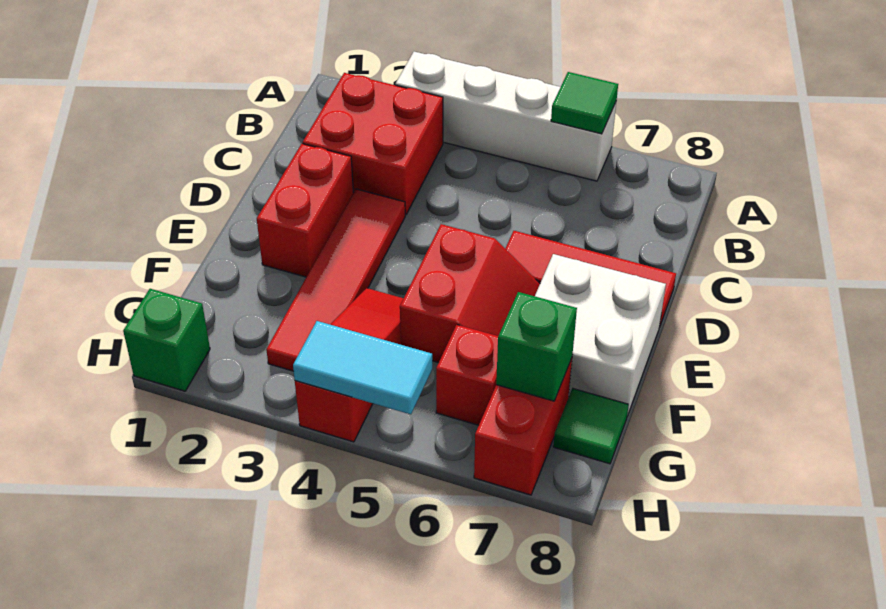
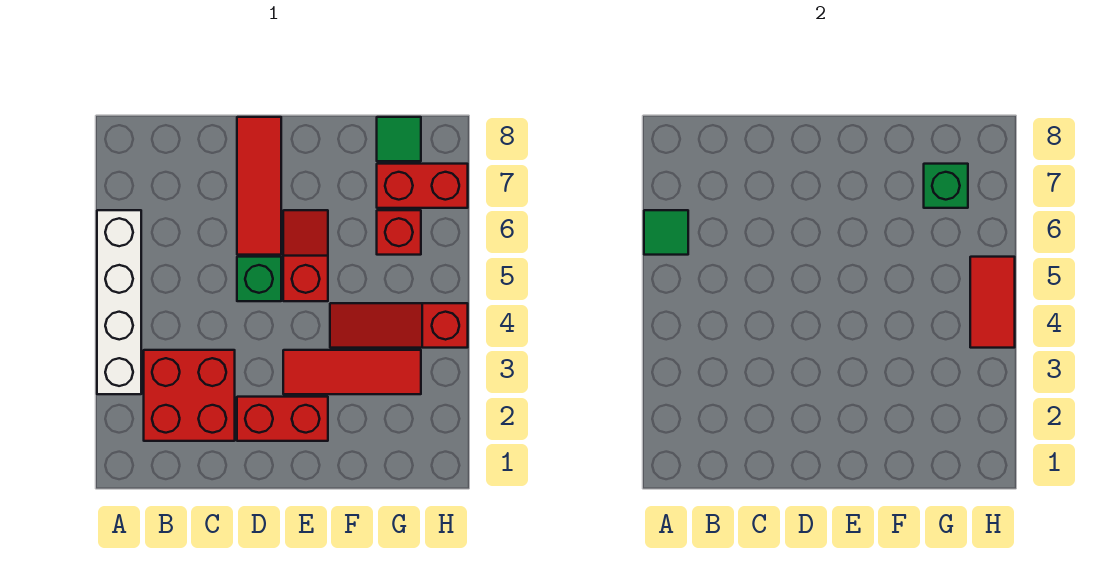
red tile D3:G3 level 1 -> red tile E3:G3 level 1
red slope E5:F6 level 1 top 5 -> red slope E5:E6 level 1 top 5
white brick E7:F8 level 1 -> none
green brick H1 level 1 -> green brick D5 level 1
cyan tile H4:H5 level 2 -> red tile H4:H5 level 2

